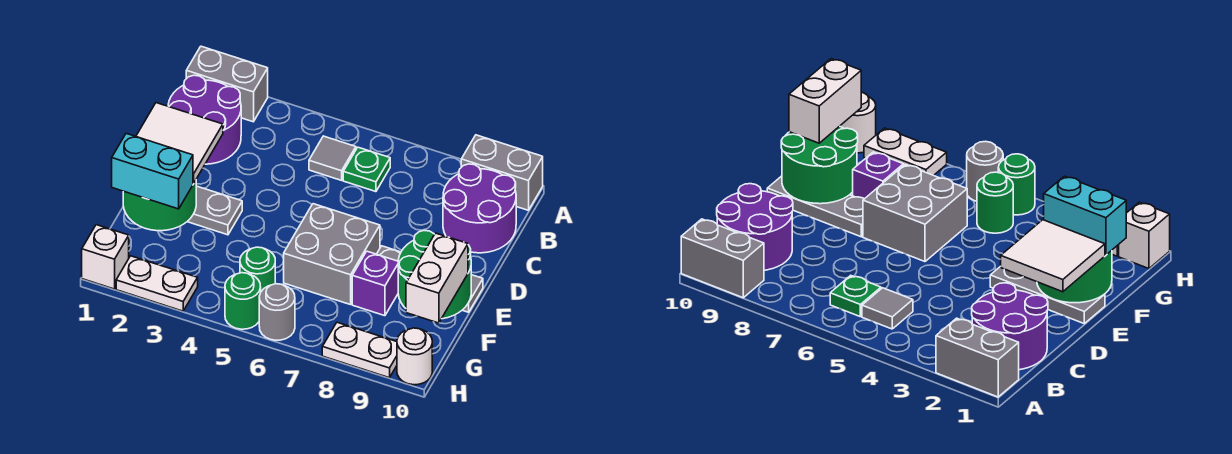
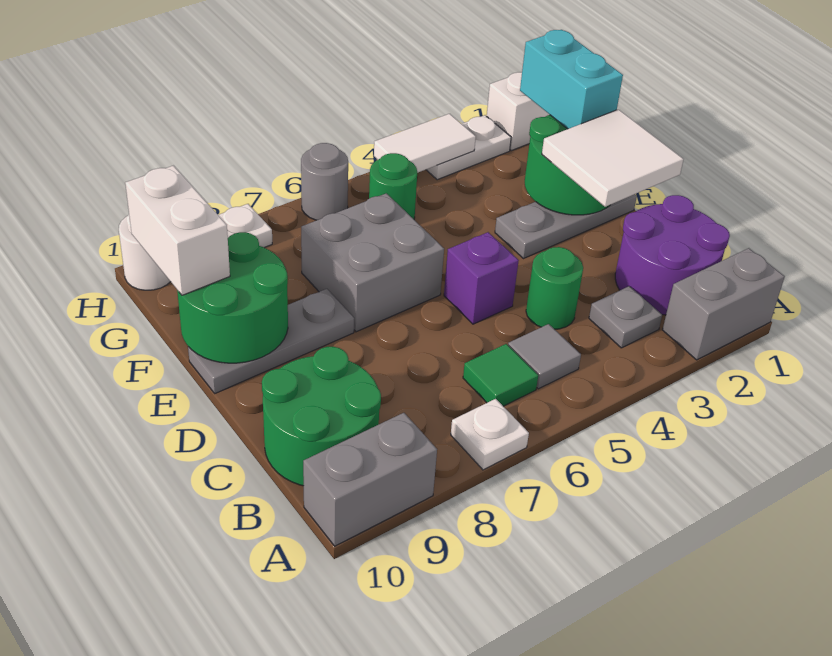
none -> white plate A7 level 1
none -> grey plate B3 level 1
green plate B6 level 1 -> green tile B6 level 1
purple round brick B9:C10 level 1 -> green round brick B9:C10 level 1
cyan brick F1:F2 level 3 -> cyan brick F1:G1 level 3
purple brick F8 level 1 -> purple brick D5 level 1
none -> white tile H3:H4 level 2
green round brick H5 level 1 -> green round brick C4 level 1

